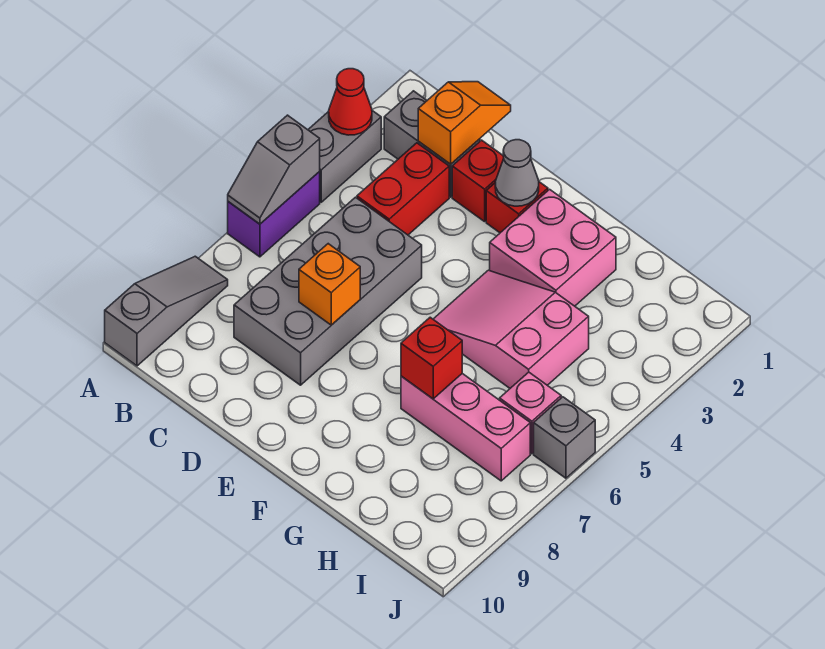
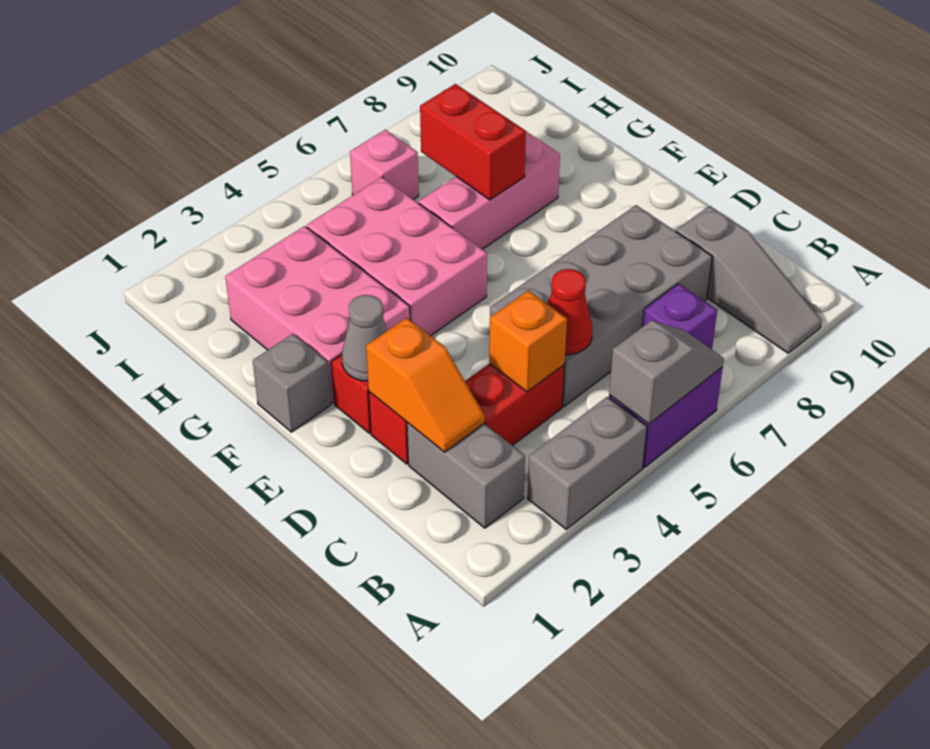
red cone A3 level 2 -> red cone C5 level 2
grey slope A8:A10 level 1 top 10 -> grey slope A9:C9 level 1 top C
none -> purple brick B7 level 1
orange slope C1:C2 level 2 top 2 -> orange slope C2:D2 level 2 top D
orange brick D7 level 2 -> orange brick C4 level 2
pink brick F2:G3 level 1 -> pink brick F2:H3 level 1
pink slope F4:H5 level 1 top H -> pink brick F4:H5 level 1
pink brick G7:I7 level 1 -> pink brick G6:G8 level 1
red brick G7 level 2 -> red brick G7:H7 level 2
grey brick J6 level 1 -> grey brick F1 level 1

